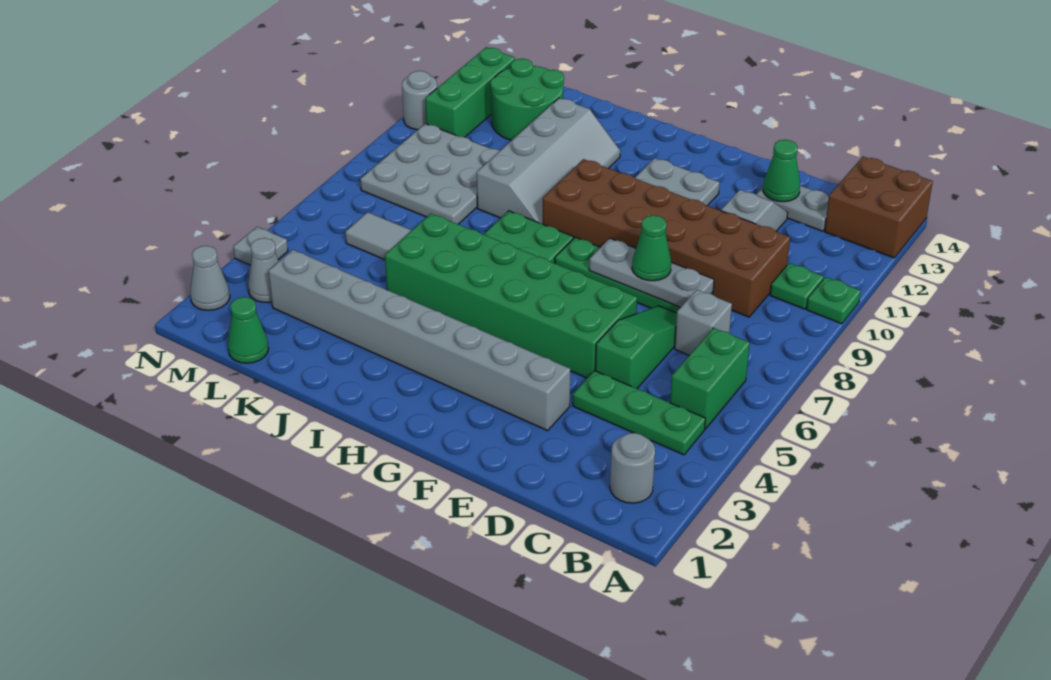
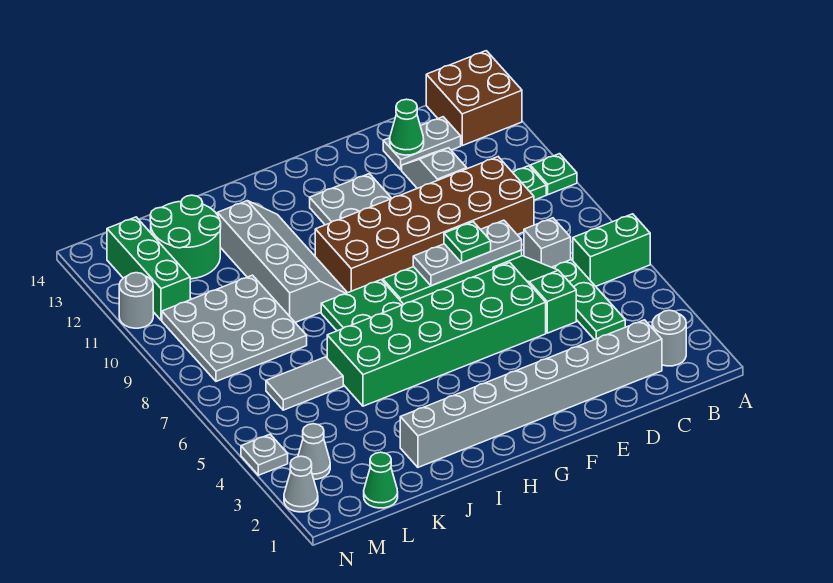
green plate B4:D4 level 1 -> green plate C4:C6 level 1
green brick B5:B6 level 1 -> green brick A6:B6 level 1
grey brick E3:L3 level 1 -> grey brick C2:J2 level 1
green cone E8 level 3 -> green plate E8 level 3

